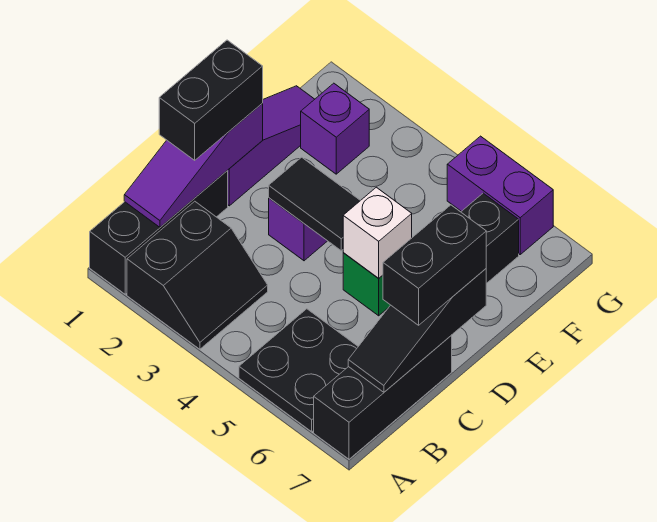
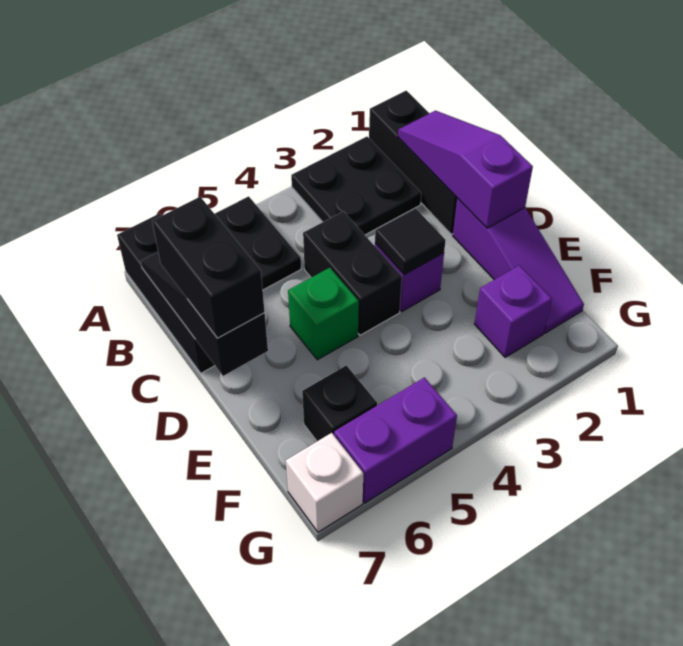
black slope A2:B3 level 1 top 2 -> black plate A2:B3 level 1
black brick C1:D1 level 3 -> black brick C4:D4 level 1
black tile D3:D4 level 2 -> black tile D3 level 2
white brick D5 level 2 -> white brick G7 level 1

